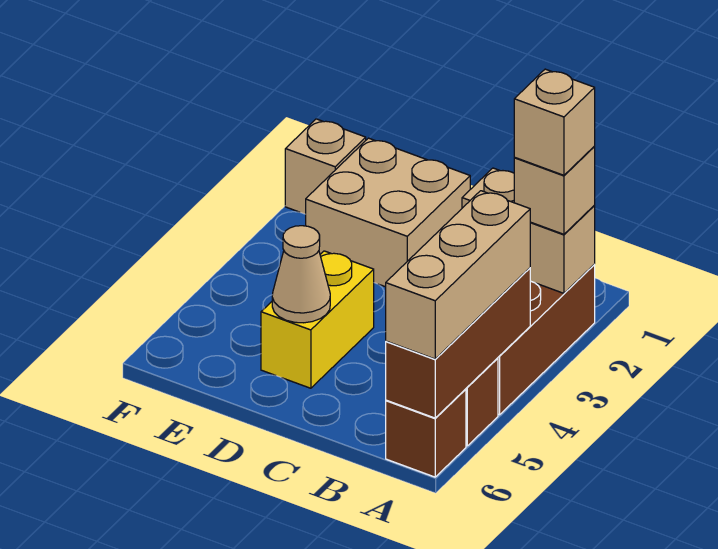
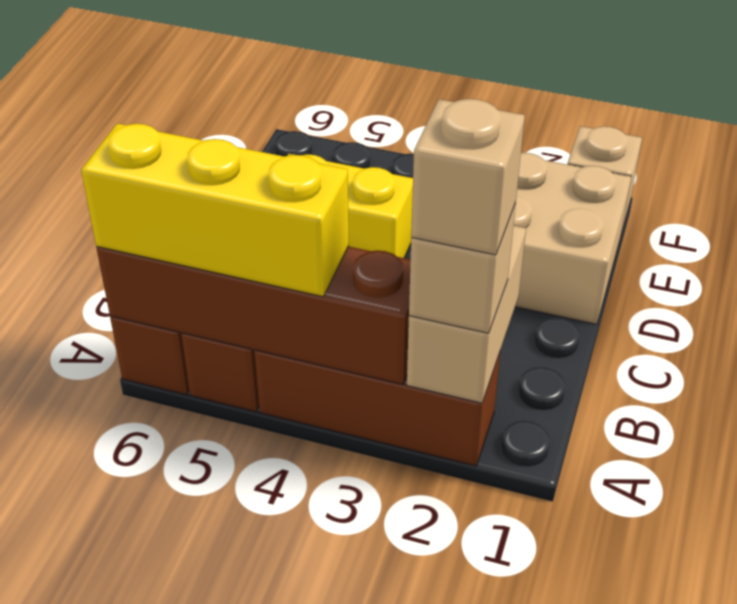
brown brick A4:A6 level 2 -> brown brick A3:A6 level 2
tan brick A4:A6 level 3 -> yellow brick A4:A6 level 3
tan cone D5 level 2 -> none

